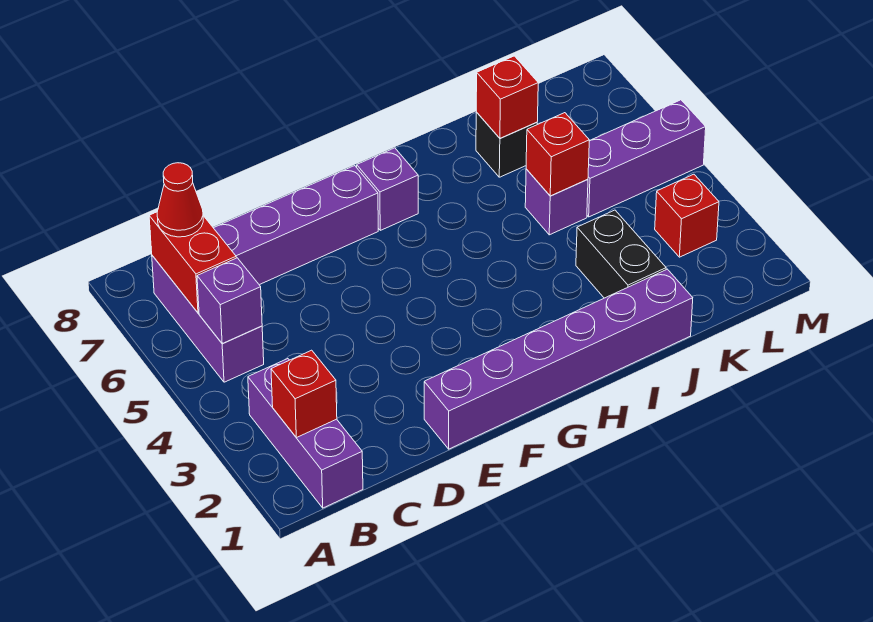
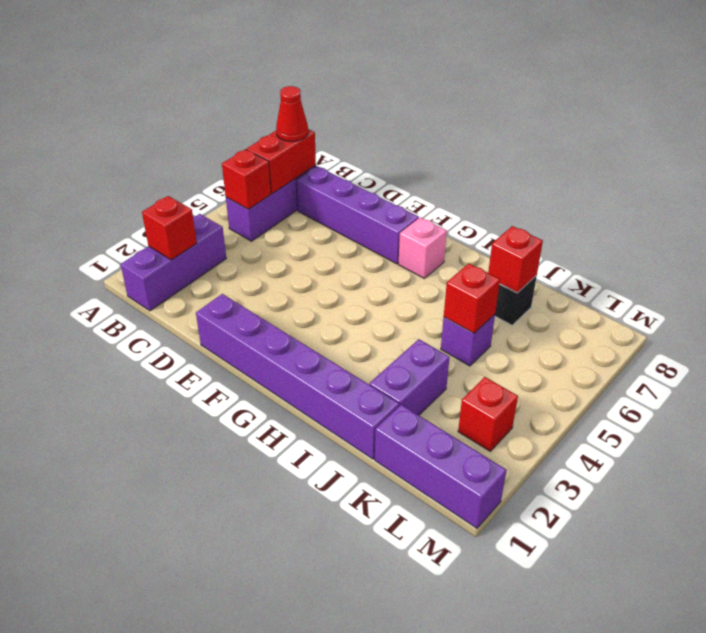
purple brick B5 level 2 -> red brick B5 level 2
purple brick G7 level 1 -> pink brick G7 level 1
black brick J2:J3 level 1 -> purple brick J2:J3 level 1
purple brick K5:M5 level 1 -> purple brick K1:M1 level 1

